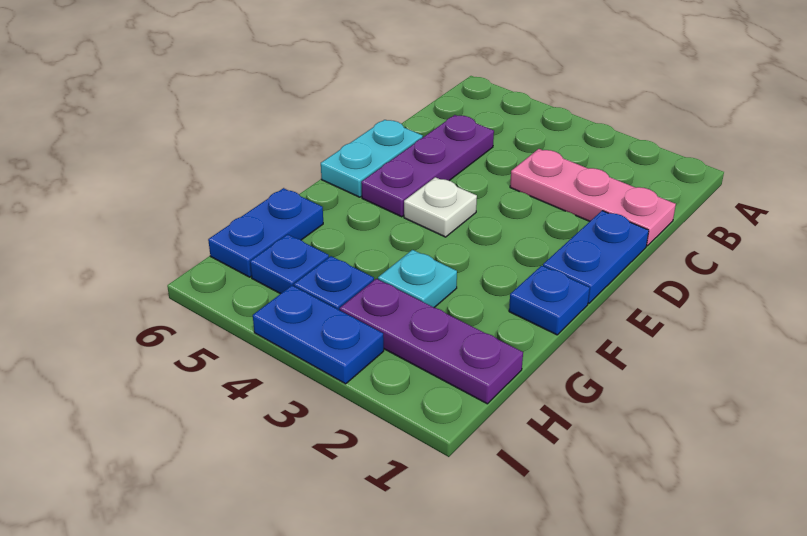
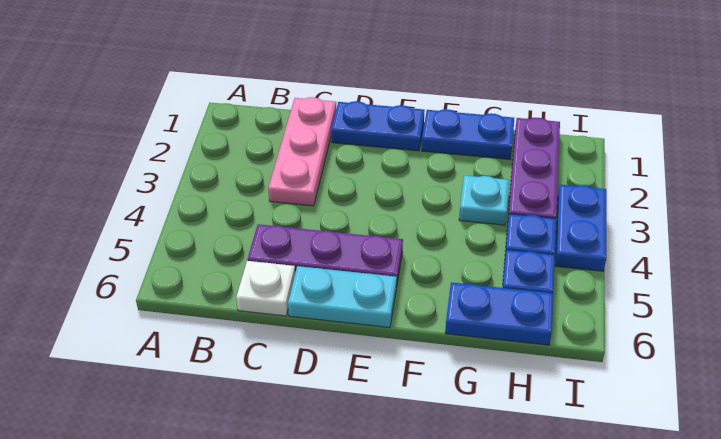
white plate E4 level 1 -> white plate C6 level 1
blue plate F1 level 1 -> blue plate F1:G1 level 1

